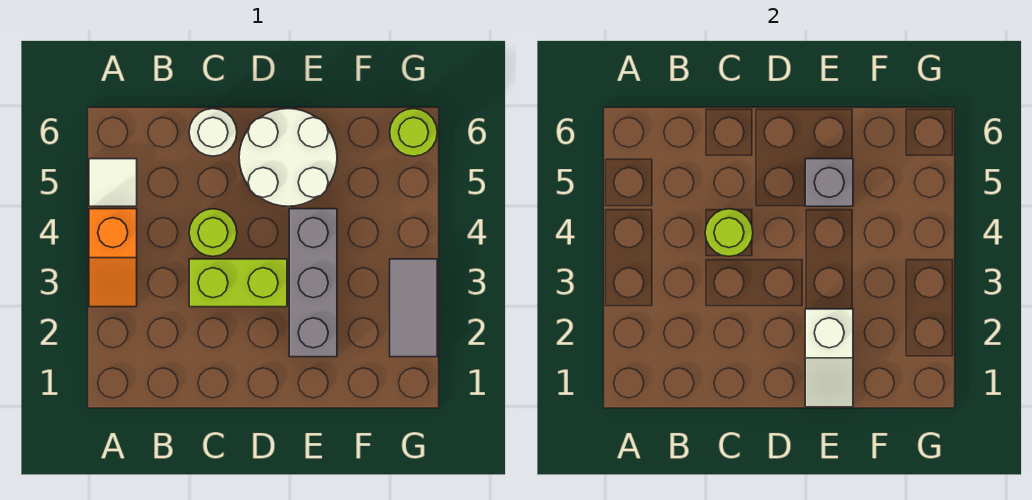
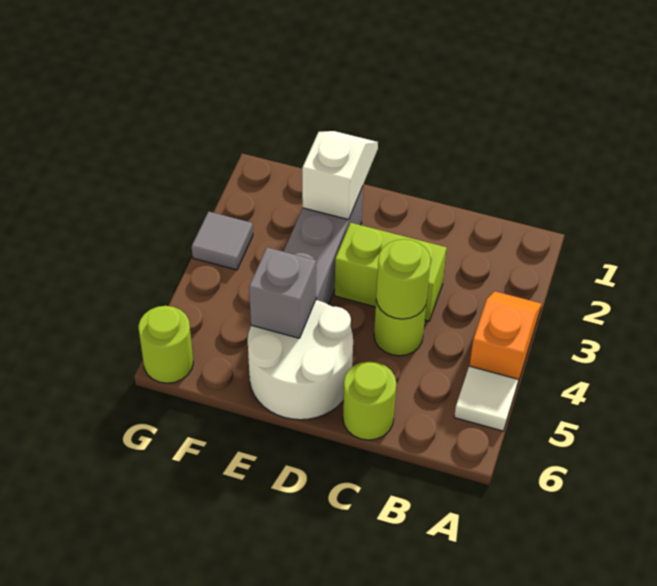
white round brick C6 level 1 -> lime round brick C6 level 1
grey tile G2:G3 level 1 -> grey tile G3 level 1

